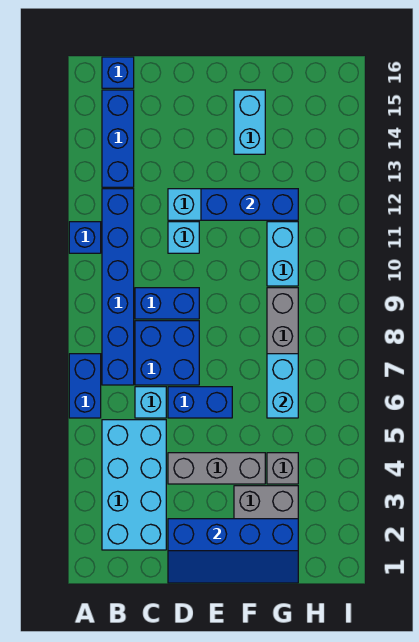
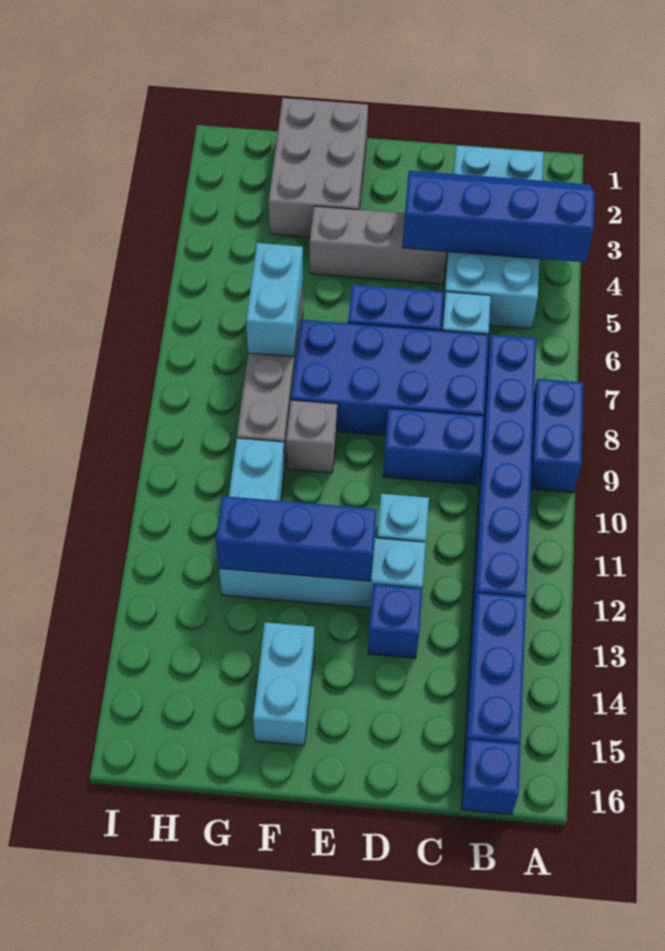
blue brick A6:A7 level 1 -> blue brick A8:A9 level 1
blue brick A11 level 1 -> blue brick D13 level 1
blue brick C7:D8 level 1 -> blue brick C7:F8 level 1
blue slope D1:G2 level 2 top 2 -> blue slope A3:D4 level 2 top 4
grey brick G4 level 1 -> grey brick F9 level 1

